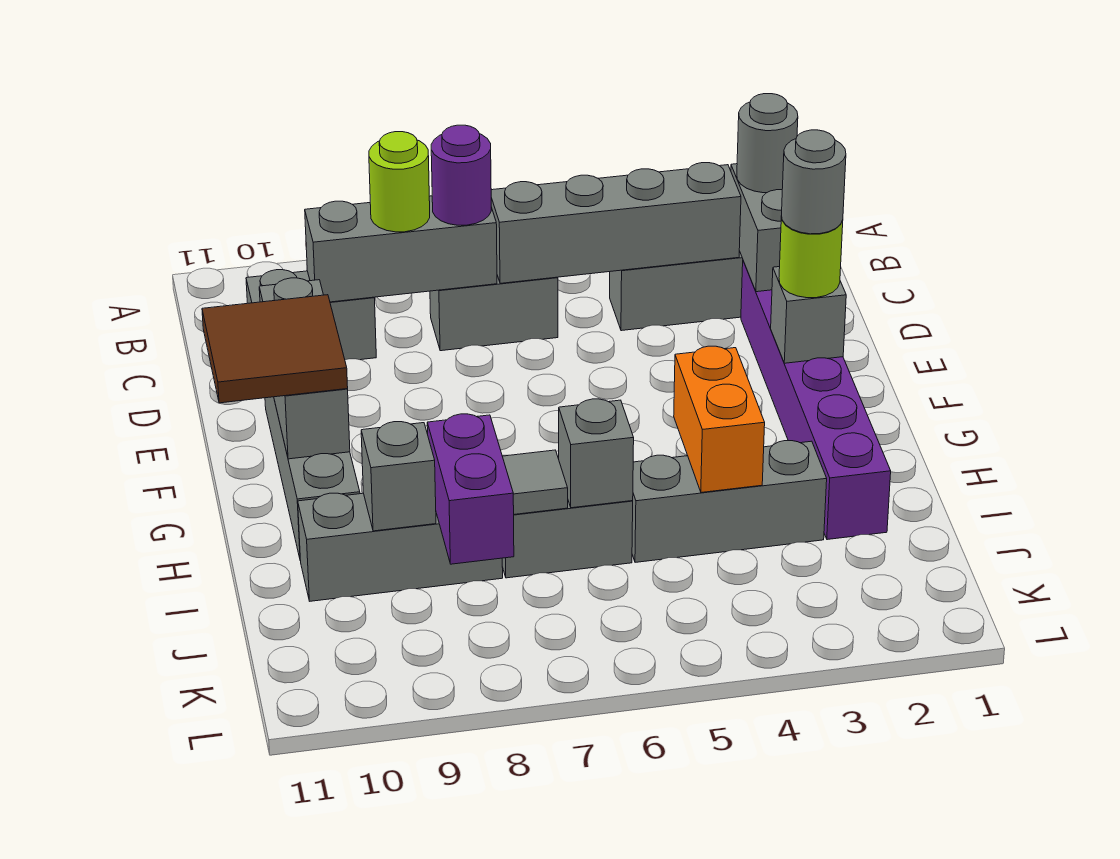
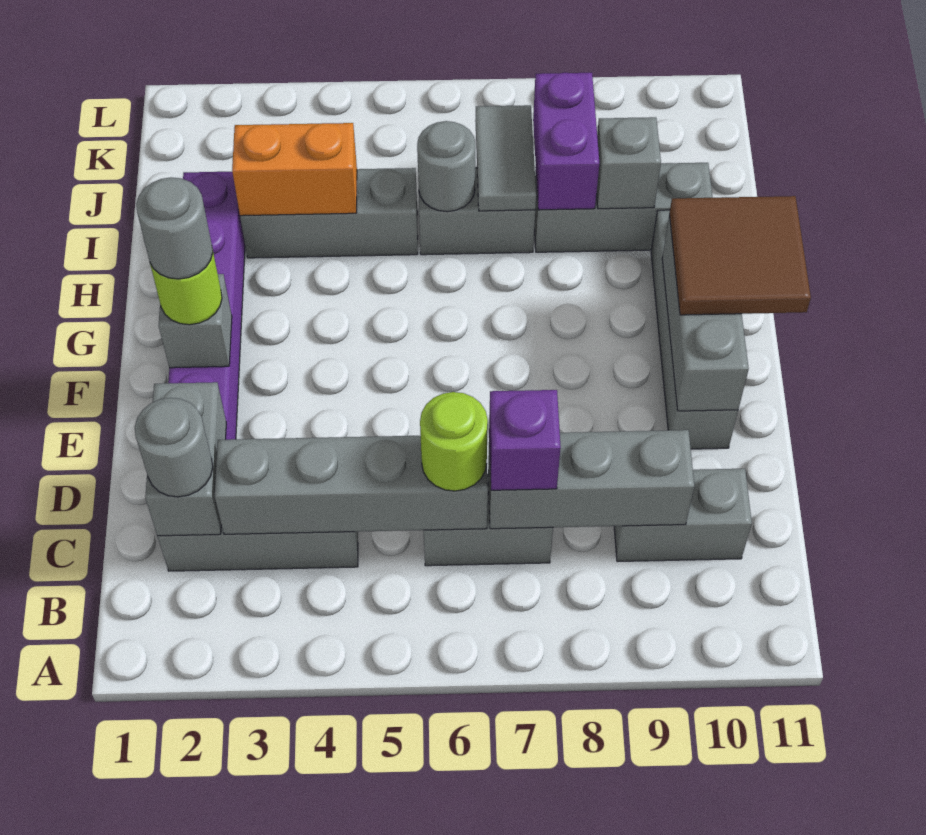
purple round brick C7 level 3 -> purple brick C7 level 3
lime round brick C8 level 3 -> lime round brick C6 level 3
orange brick H4:I4 level 2 -> orange brick I3:I4 level 2
grey brick I6 level 2 -> grey round brick I6 level 2
grey tile I7 level 2 -> grey tile I7:J7 level 2

